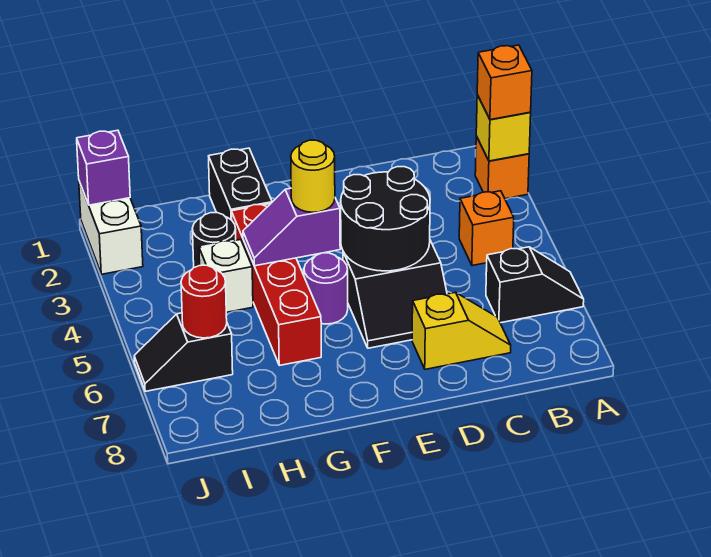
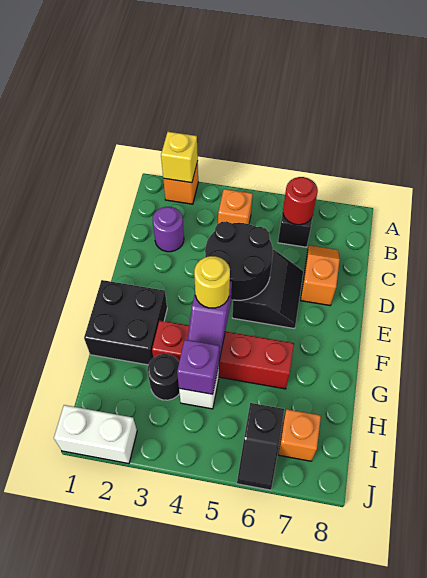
orange brick A2 level 3 -> orange brick I7 level 1
yellow slope C7:D7 level 1 top D -> orange slope C7:D7 level 1 top D
purple round brick F5 level 1 -> purple round brick C2 level 1
black brick G1:G2 level 1 -> black brick F1:G2 level 1
red round brick I6 level 2 -> red round brick B6 level 2
purple brick J1 level 2 -> purple brick H4 level 2

